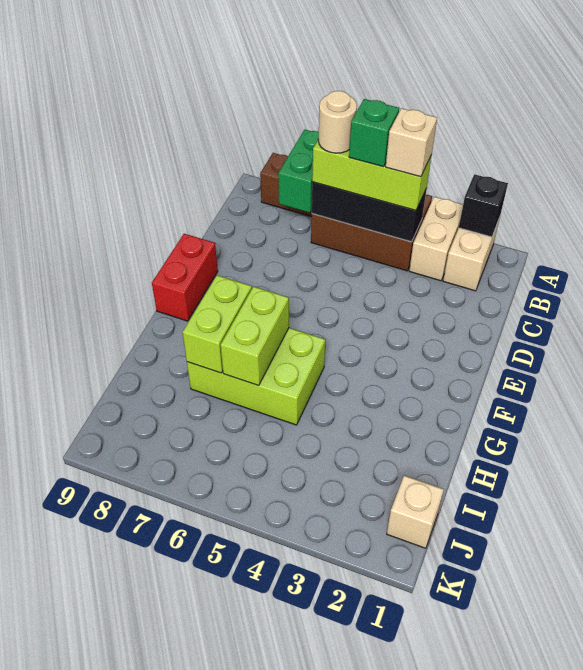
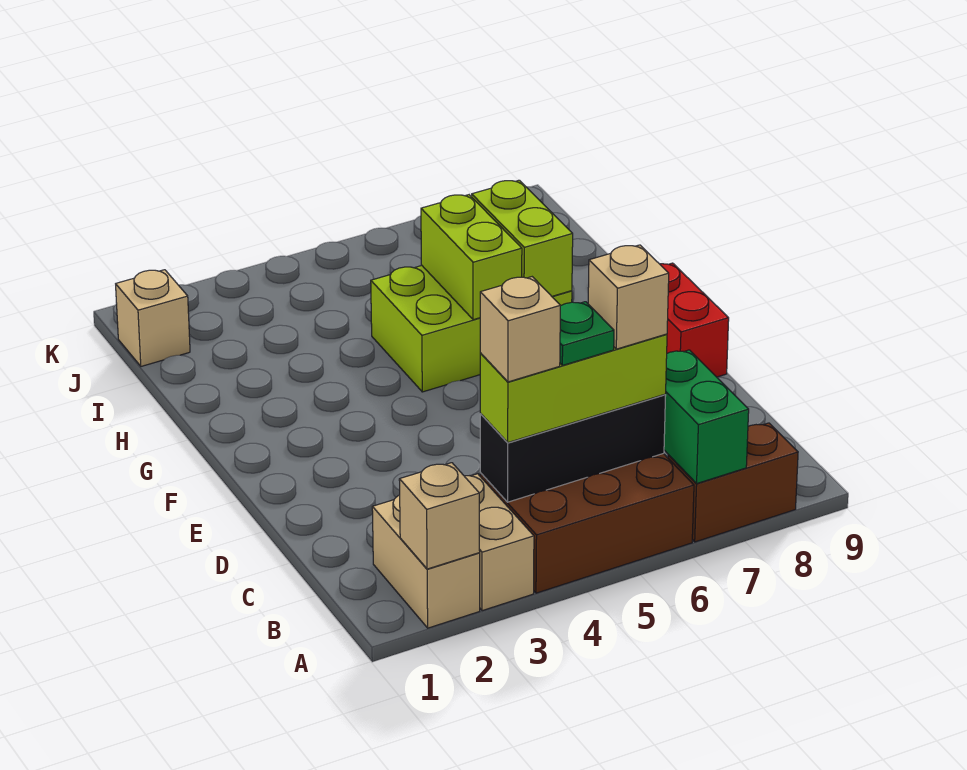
black brick A2 level 2 -> tan brick A2 level 2
green brick B5 level 4 -> green plate B5 level 4
tan round brick B6 level 4 -> tan brick B6 level 4

